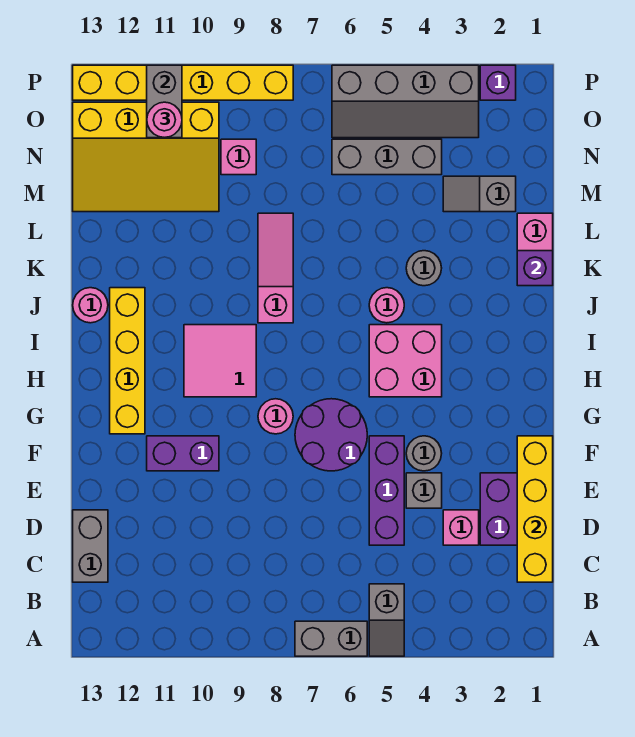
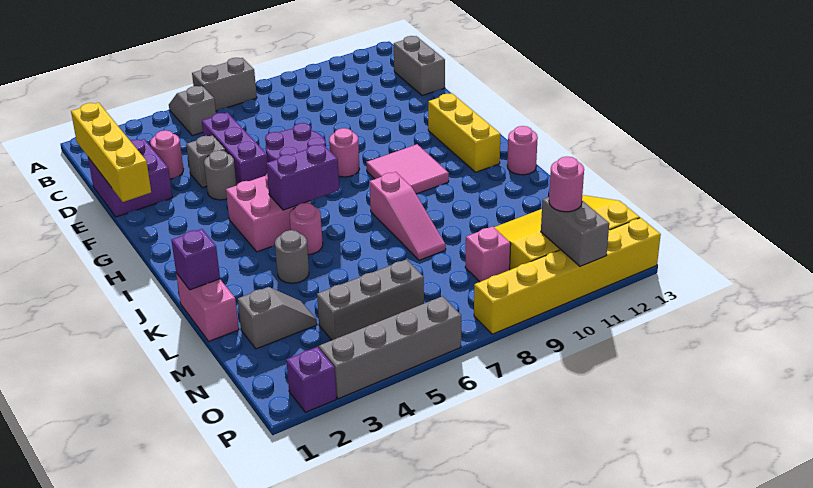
pink brick D3 level 1 -> pink round brick D3 level 1
purple brick F10:F11 level 1 -> purple brick I5:I6 level 2
yellow brick G12:J12 level 1 -> yellow brick G12:I12 level 1

